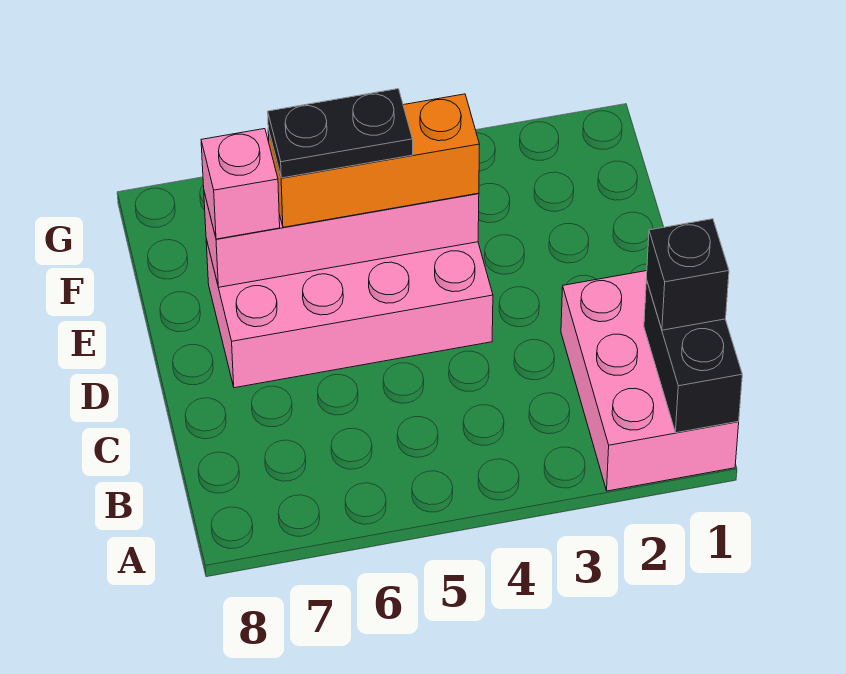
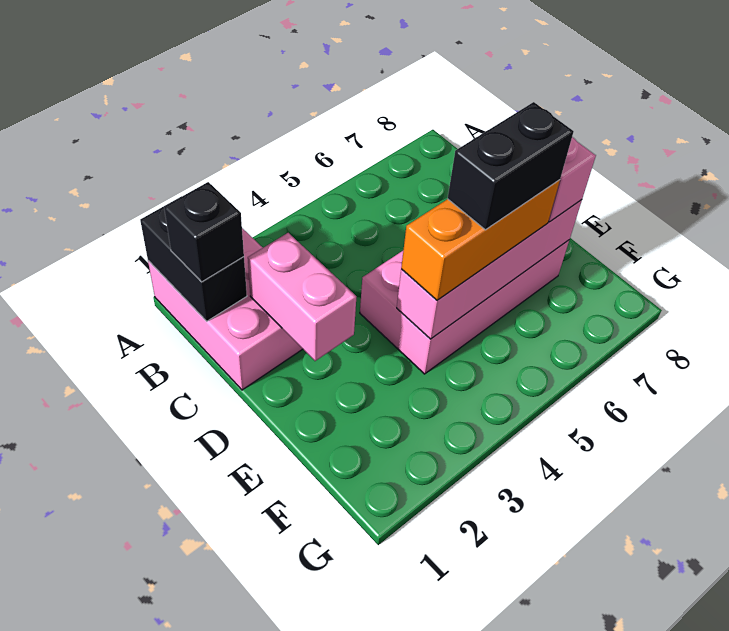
none -> pink brick C2:D2 level 2
black plate E5:E6 level 4 -> black brick E5:E6 level 4

